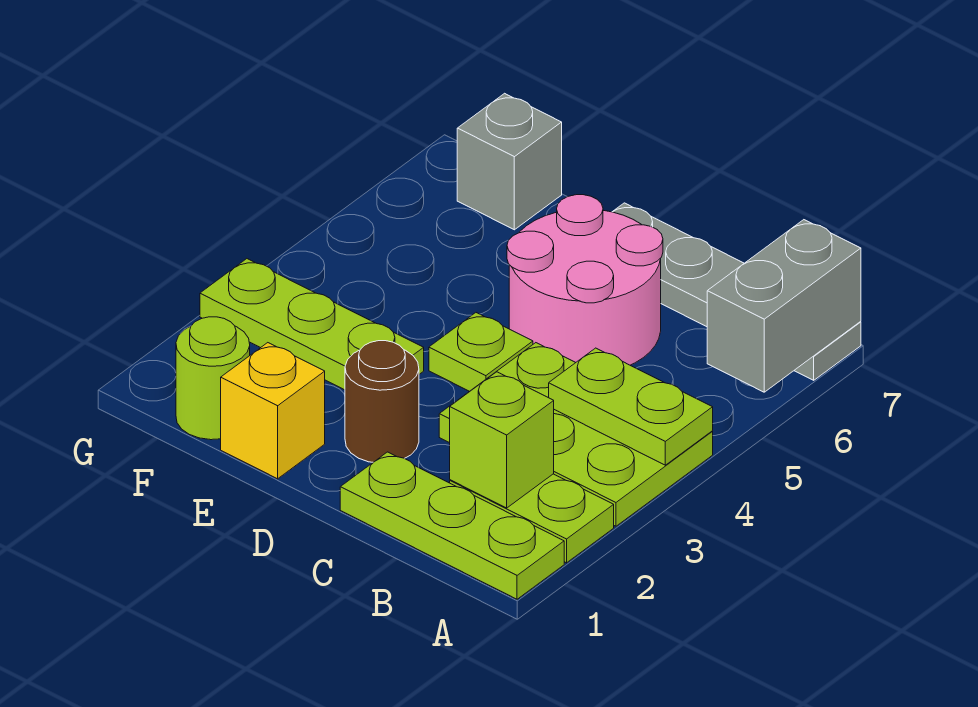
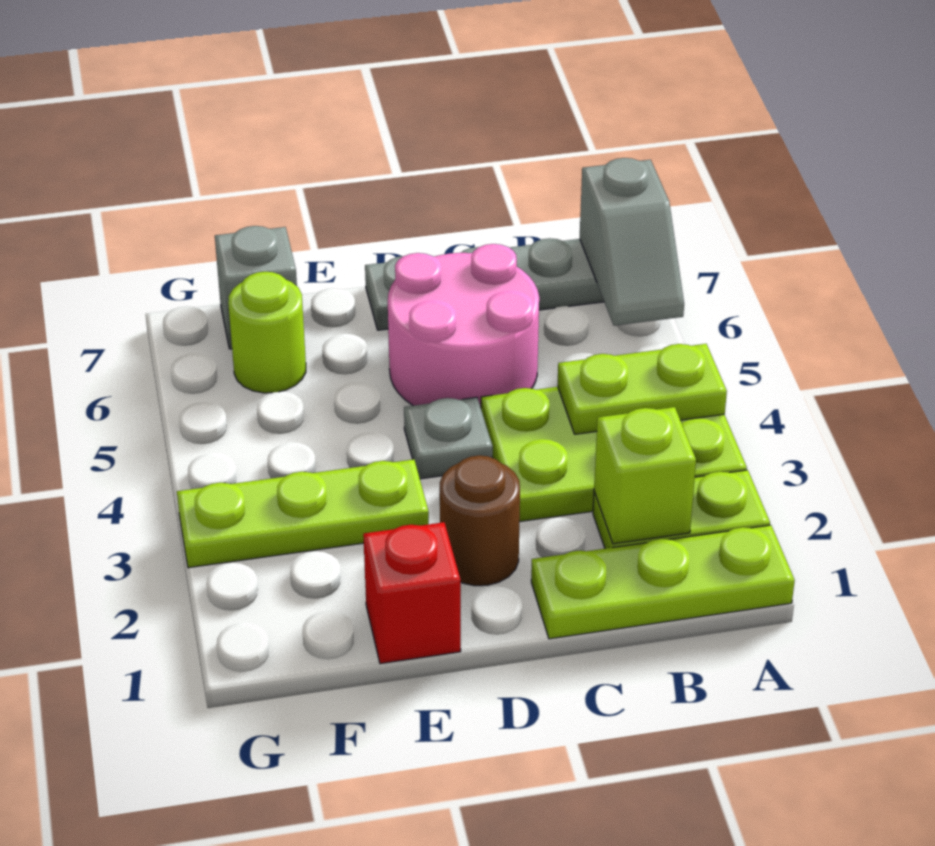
grey brick A6:A7 level 2 -> grey slope A6:A7 level 2 top 7
lime plate D4 level 1 -> grey plate D4 level 1
yellow brick E1 level 1 -> red brick E1 level 1
lime round brick F1 level 1 -> lime round brick F6 level 1

